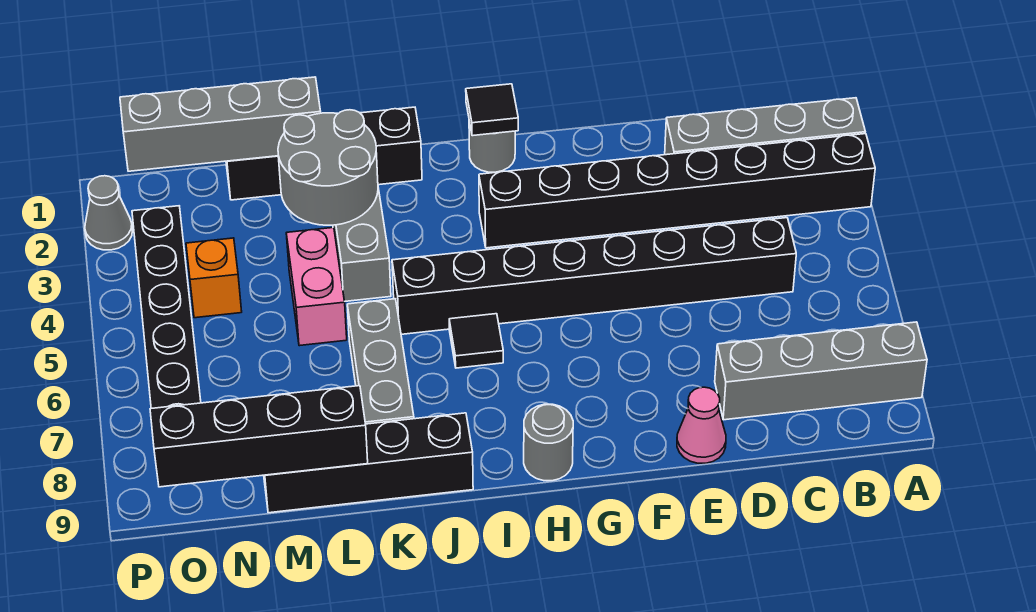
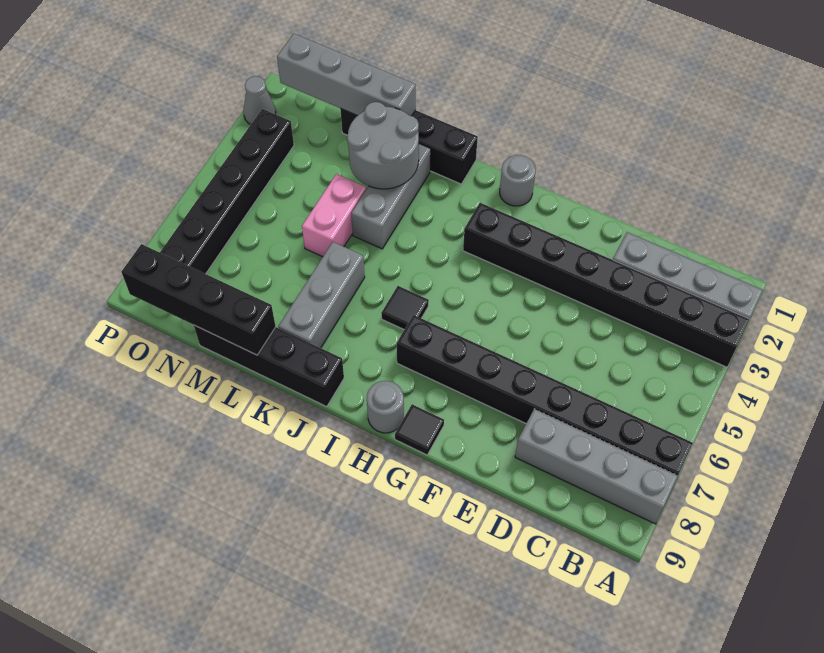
black brick C5:J5 level 1 -> black brick A7:H7 level 1
pink cone E9 level 1 -> none
black tile H1 level 2 -> black tile G9 level 1
orange brick N4 level 1 -> none

